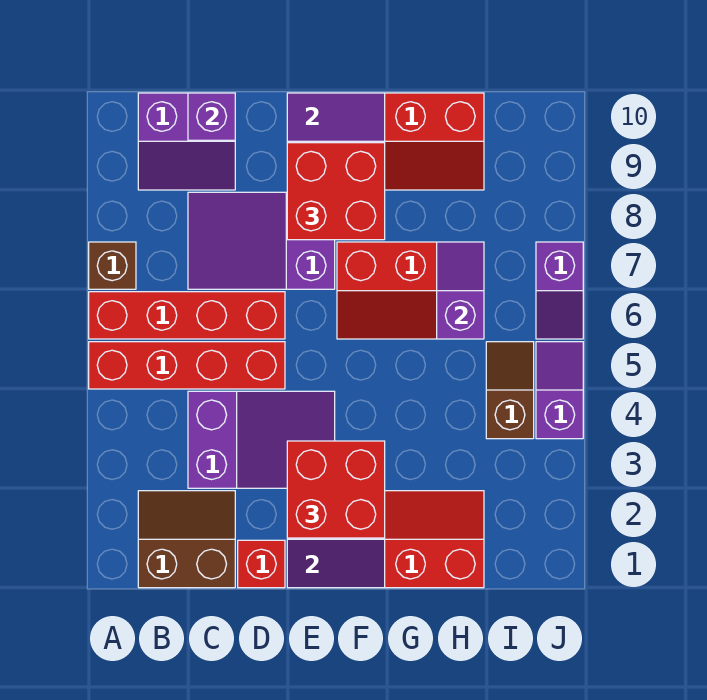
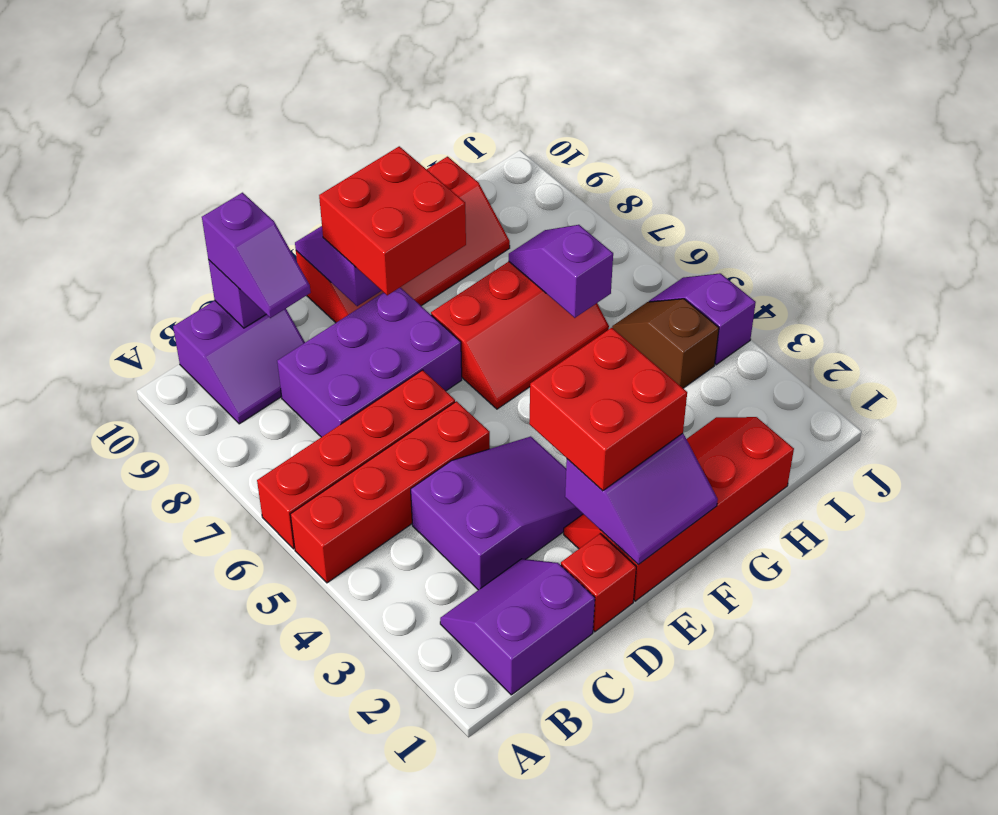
brown brick A7 level 1 -> none
brown slope B1:C2 level 1 top 1 -> purple slope B1:C2 level 1 top 1
purple slope C7:E8 level 1 top E -> purple brick C7:E8 level 1
purple slope J6:J7 level 1 top 7 -> purple slope C9:C10 level 3 top 10

